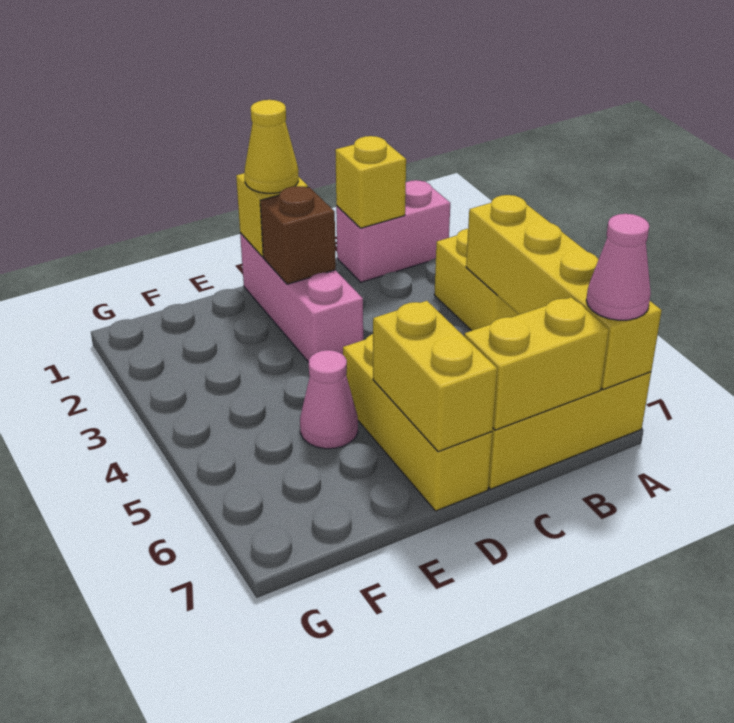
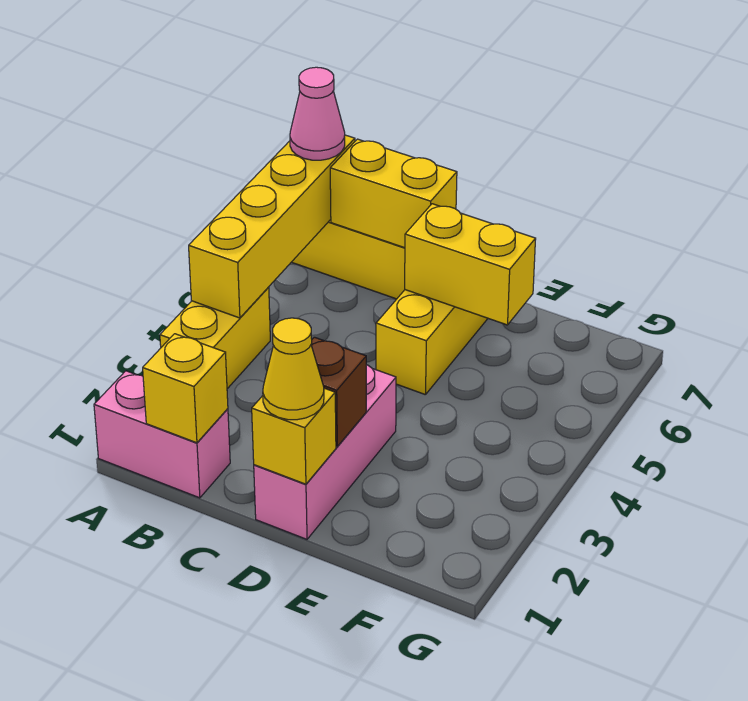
yellow brick D6:D7 level 2 -> yellow brick D6:E6 level 2
pink cone E5 level 1 -> none

